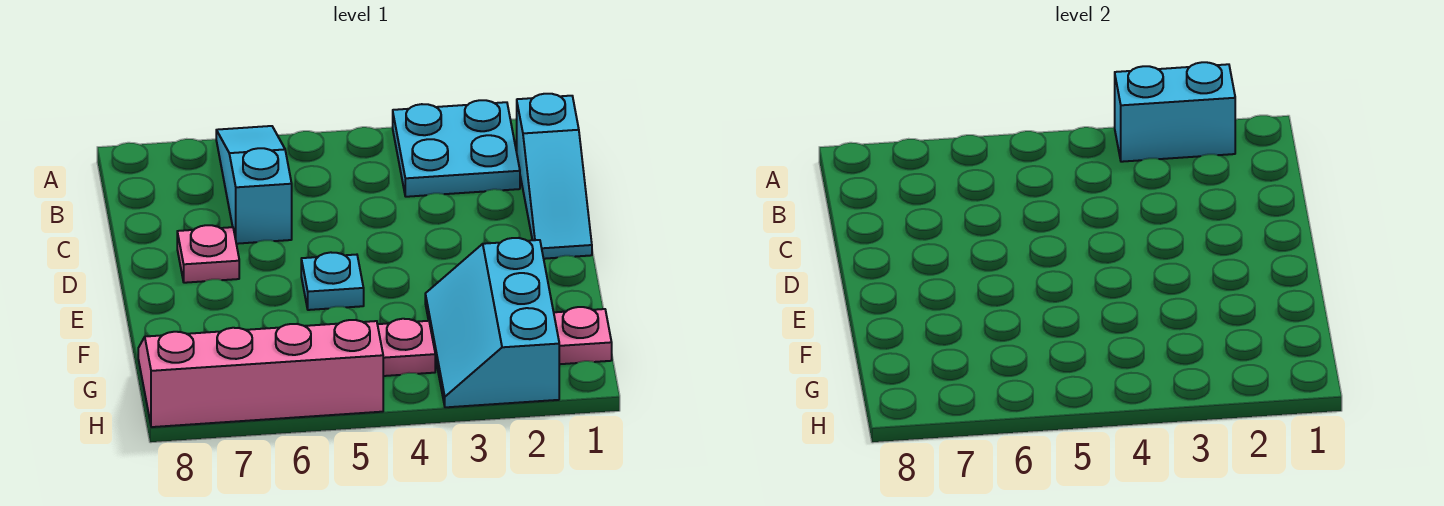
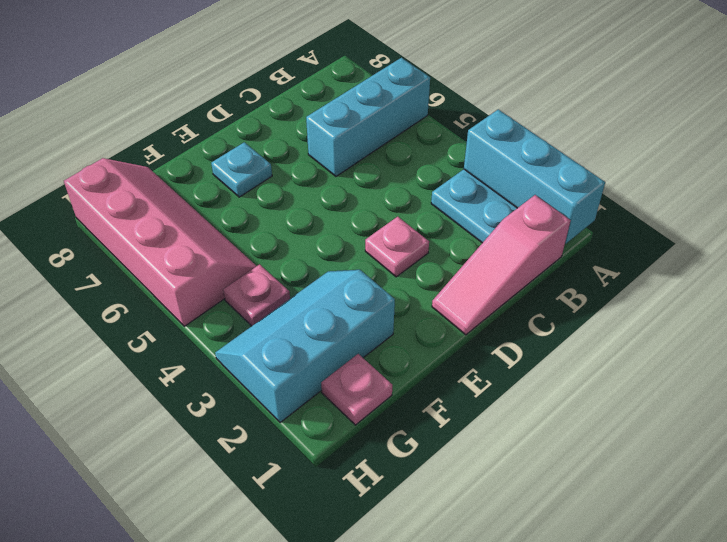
cyan brick A2:A3 level 2 -> cyan brick A1:A3 level 2
cyan slope A6:C6 level 1 top C -> cyan brick A6:C6 level 1
cyan slope B1:D1 level 1 top B -> pink slope B1:D1 level 1 top B
pink plate D7 level 1 -> pink plate D3 level 1
cyan plate E5 level 1 -> cyan plate E7 level 1

